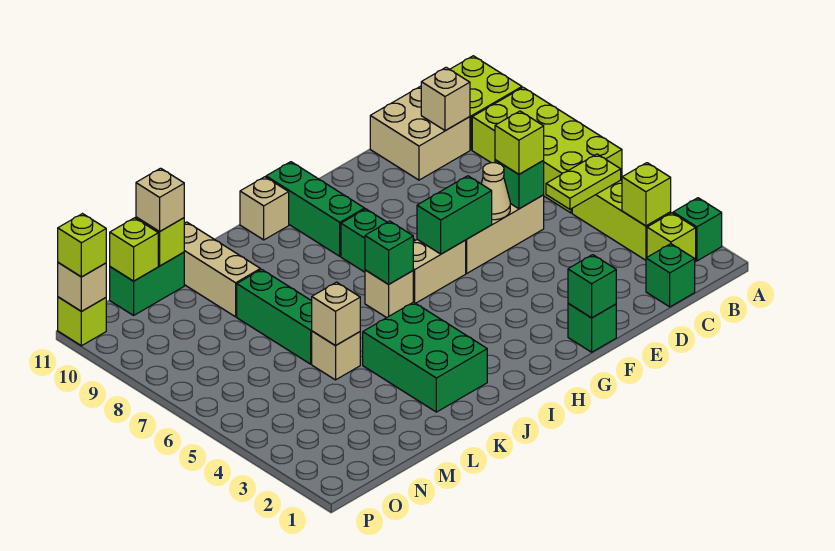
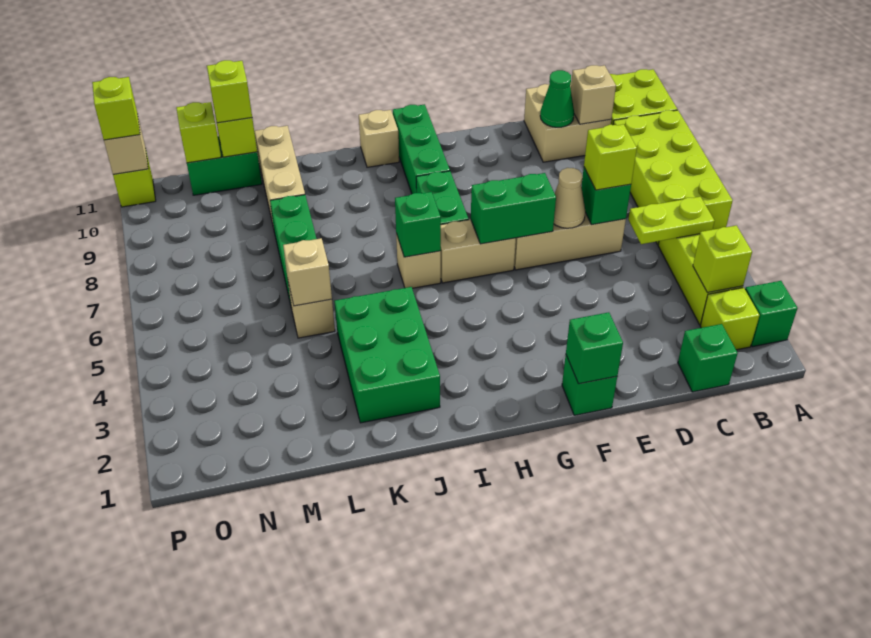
none -> green cone D10 level 2
tan brick M11 level 3 -> lime brick M11 level 3

